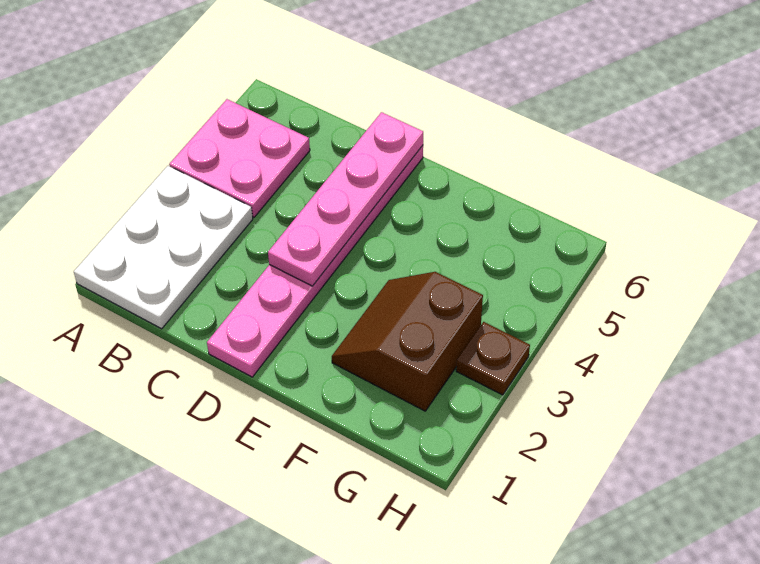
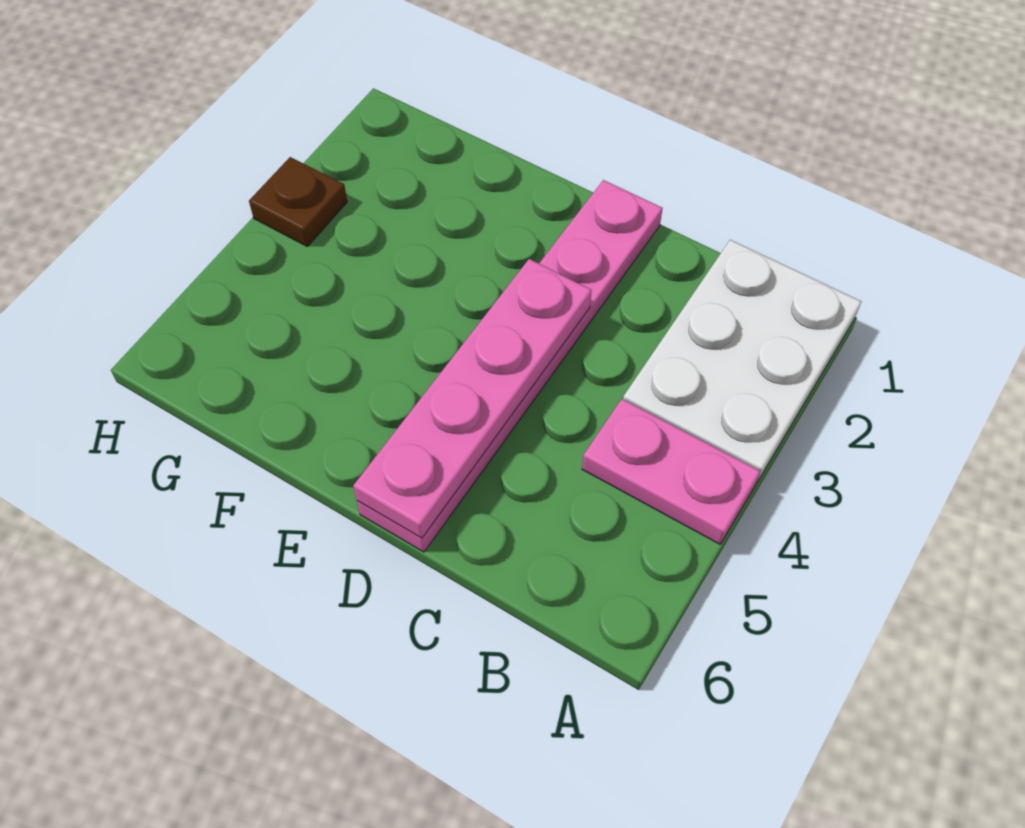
pink plate A4:B5 level 1 -> pink plate A4:B4 level 1
brown slope F2:G3 level 1 top G -> none

